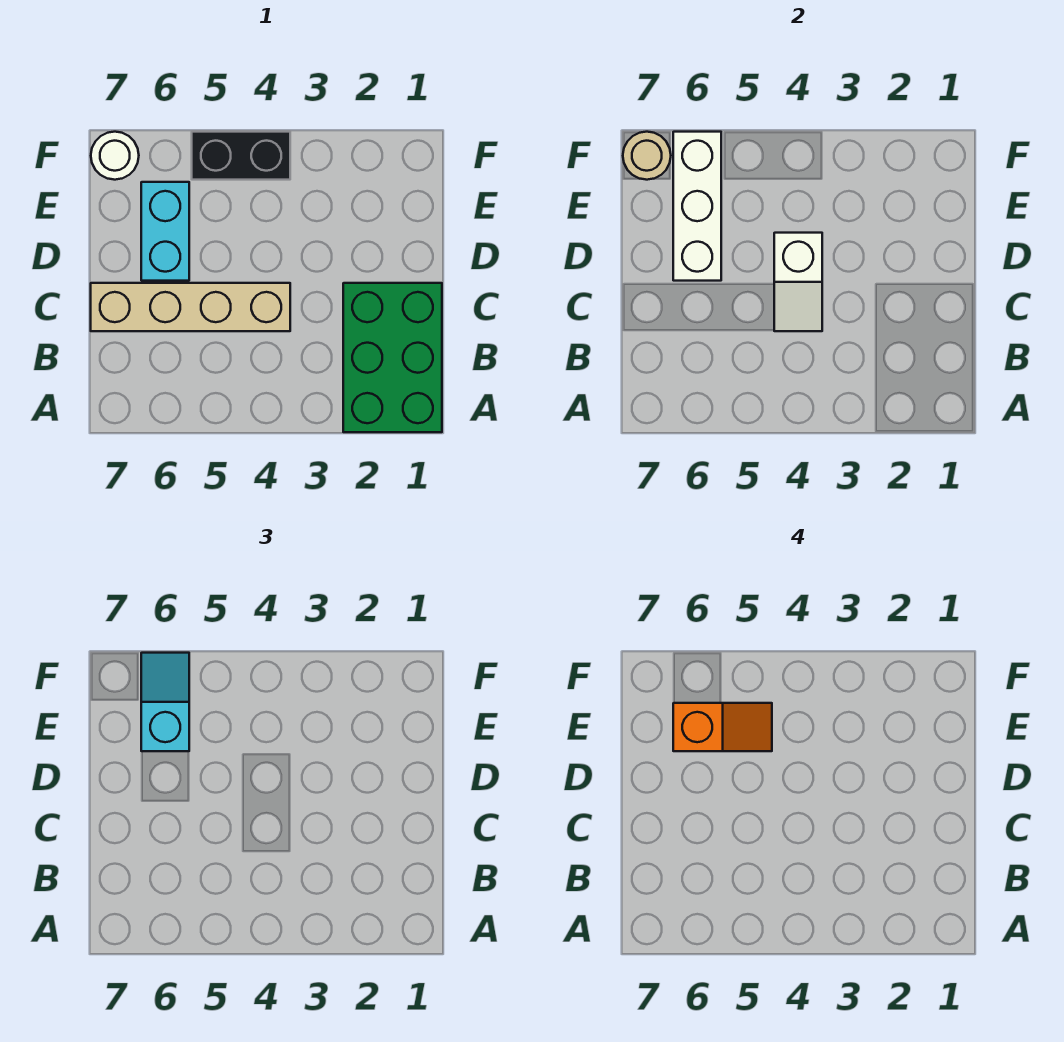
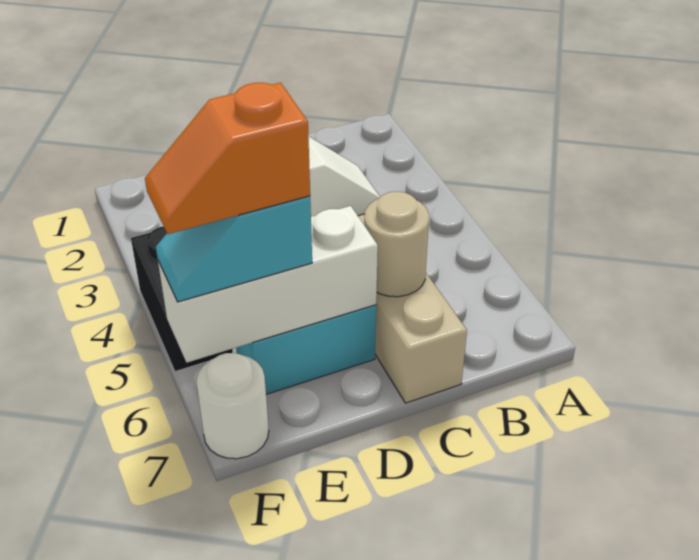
green brick A1:C2 level 1 -> none
orange slope E5:E6 level 4 top 6 -> orange slope E6:F6 level 4 top E
tan round brick F7 level 2 -> tan round brick C6 level 2

